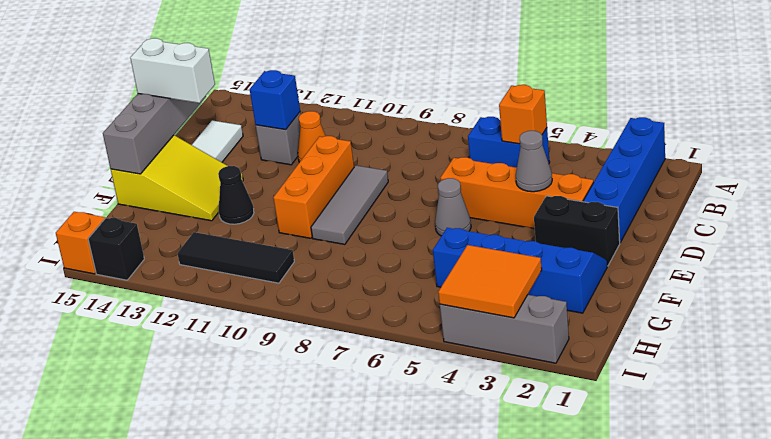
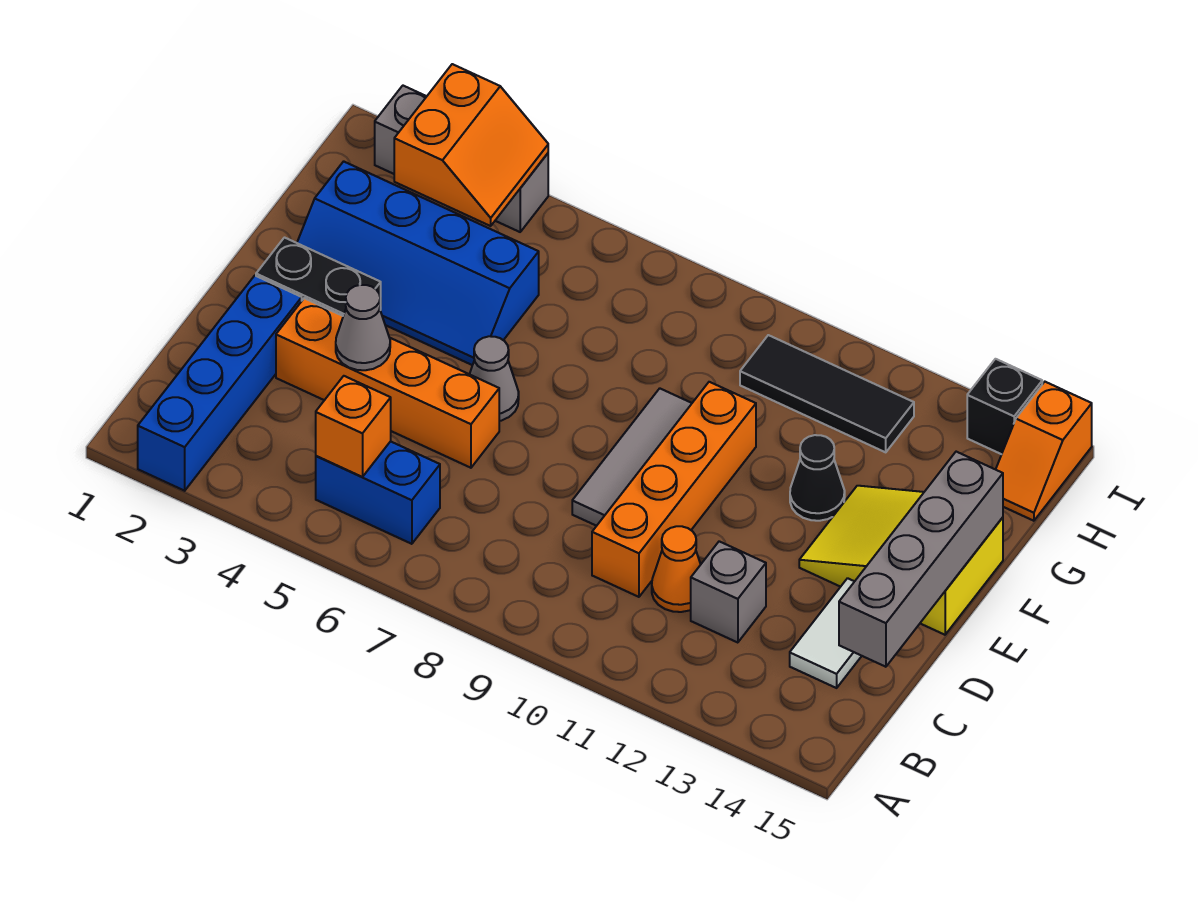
blue brick C12 level 2 -> none
orange brick D10:F10 level 1 -> orange brick C10:F10 level 1
white brick D14:D15 level 3 -> none
orange tile H3:I4 level 2 -> orange slope H3:I4 level 2 top 3

